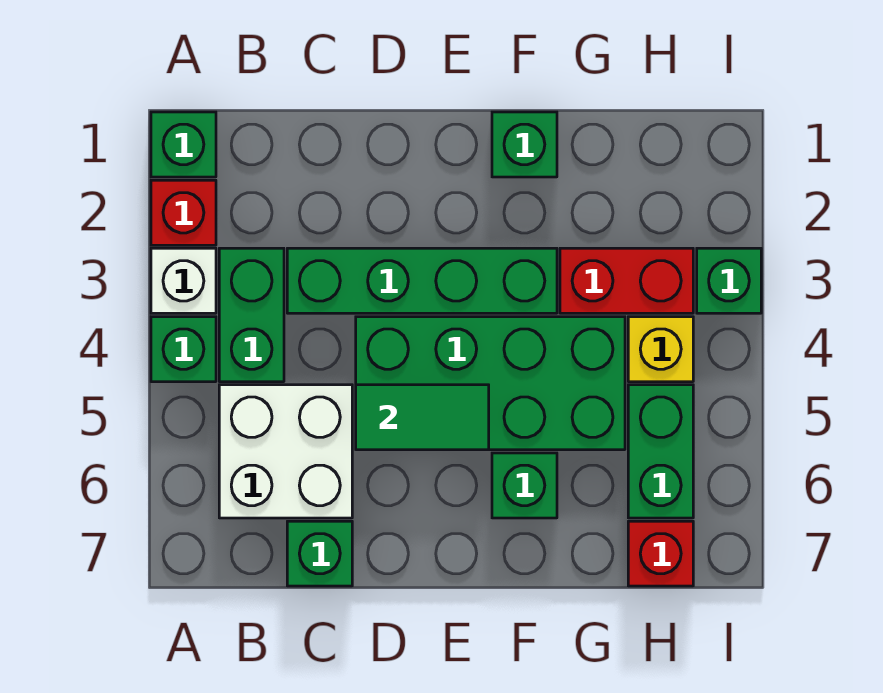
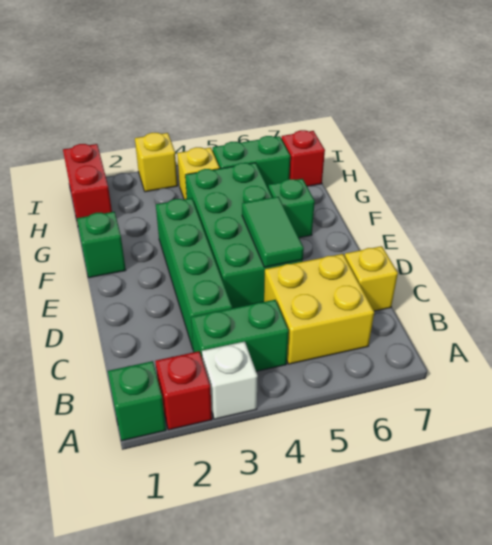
green brick A4 level 1 -> none
white brick B5:C6 level 1 -> yellow brick B5:C6 level 1
green brick C7 level 1 -> yellow brick C7 level 1
red brick G3:H3 level 1 -> red brick H1:I1 level 1
green brick I3 level 1 -> yellow brick I3 level 1

